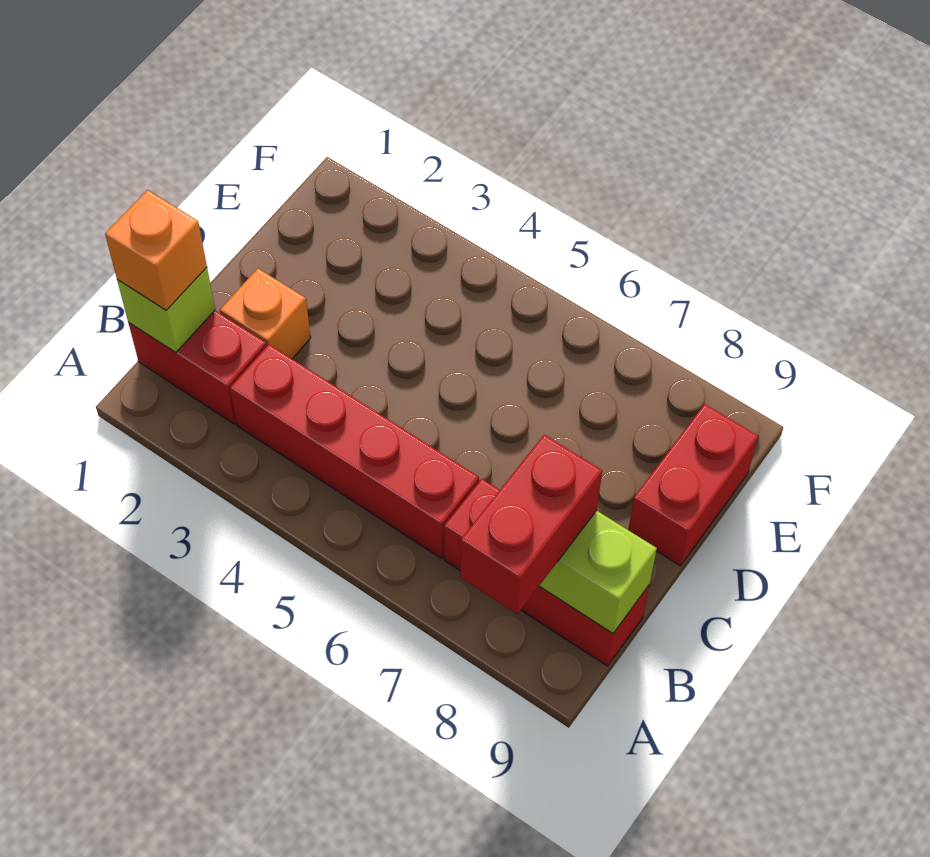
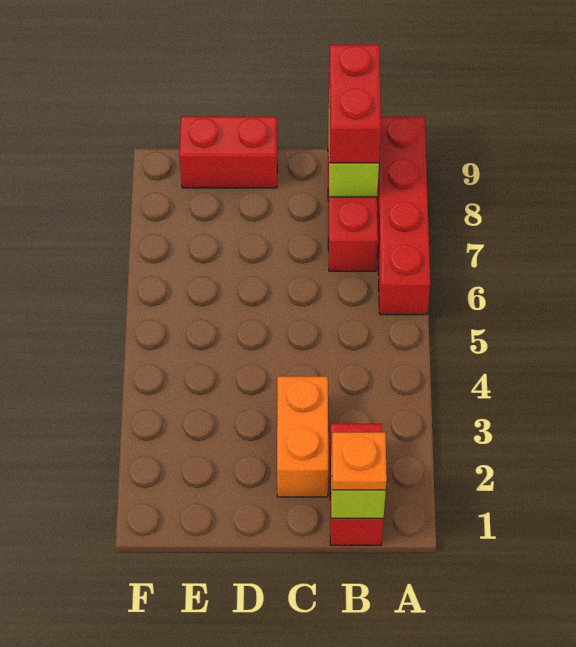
red brick A8:B8 level 3 -> red brick B8:B9 level 3
orange brick B1 level 3 -> orange plate B1 level 3
red brick B3:B6 level 1 -> red brick A6:A9 level 1
orange brick C2 level 1 -> orange brick C2:C3 level 1

